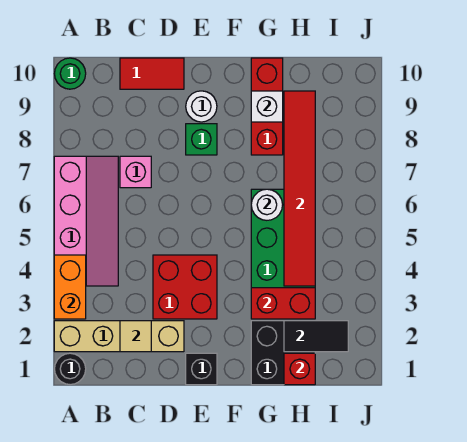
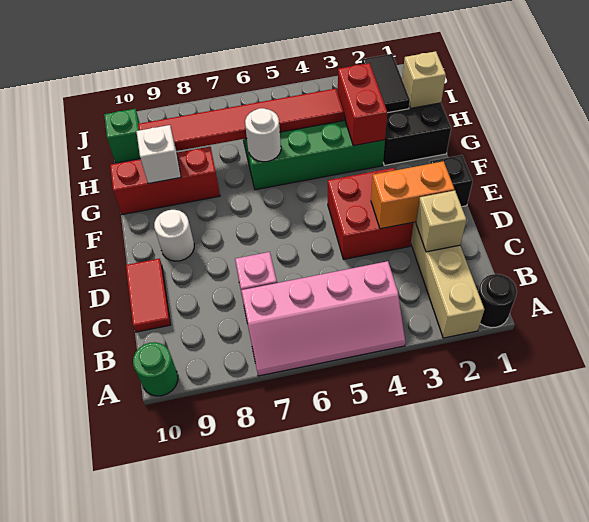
orange brick A3:A4 level 2 -> orange brick D2:D3 level 2
pink slope A4:B7 level 1 top A -> pink slope A4:B7 level 1 top B
tan tile C2 level 2 -> tan brick C2 level 2
green brick E8 level 1 -> green brick I10 level 1
red brick H1 level 2 -> tan brick H1 level 2

